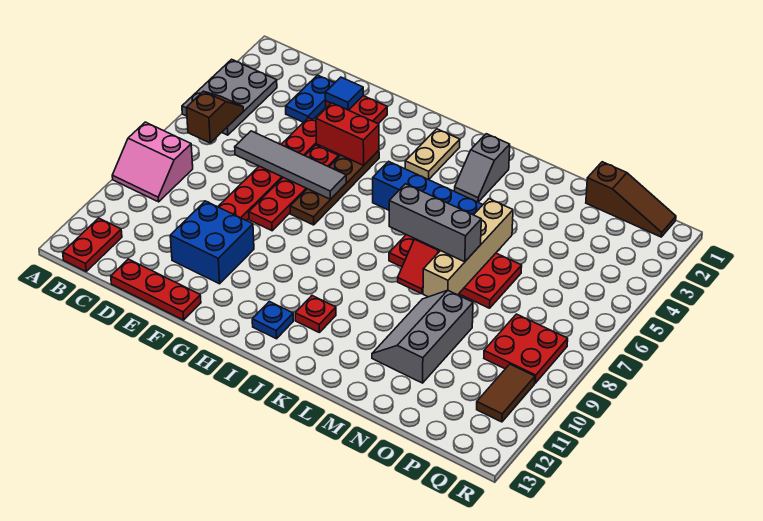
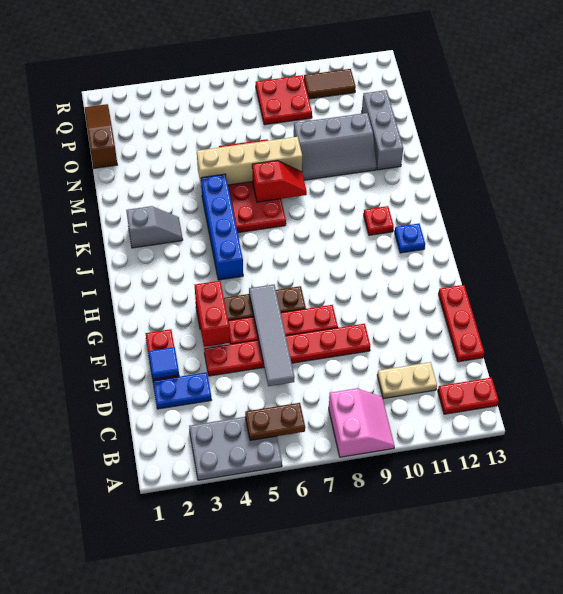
brown slope B5:B6 level 2 top 6 -> brown plate B5:B6 level 2
blue brick E10:F11 level 1 -> none
tan plate I2:I3 level 1 -> tan plate C10:C11 level 1
grey brick K7:M7 level 3 -> grey brick M12:O12 level 1

